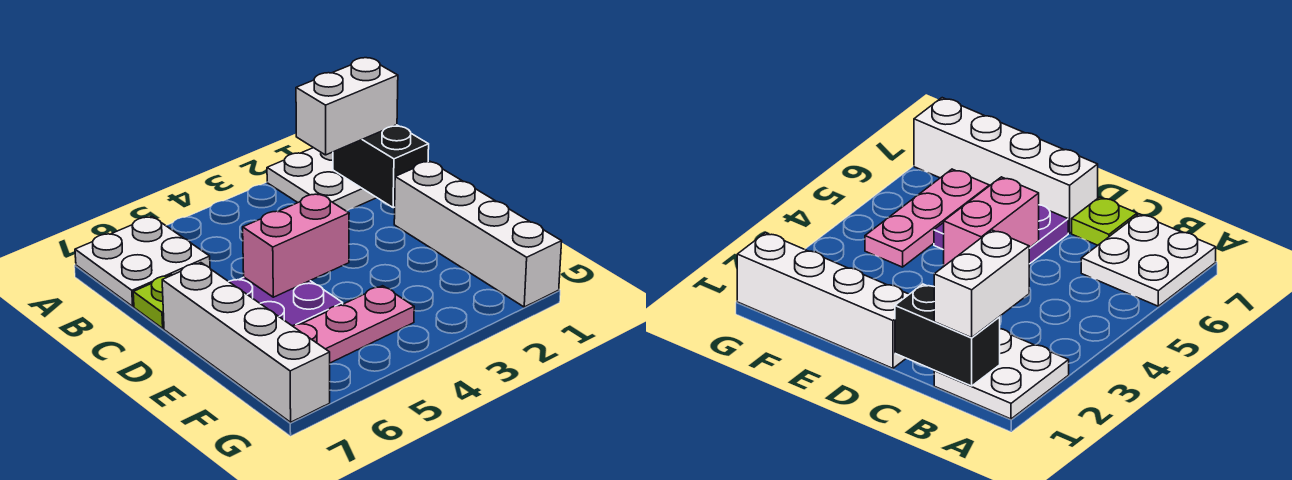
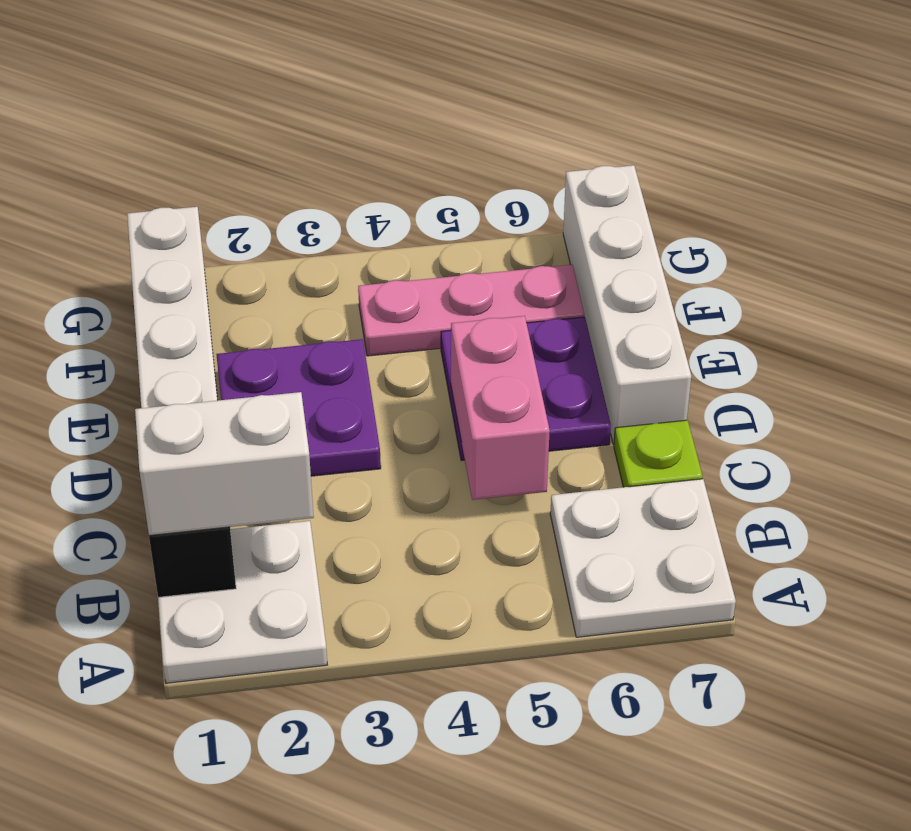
none -> purple plate D2:E3 level 1
pink brick D4:D5 level 2 -> pink brick C5:D5 level 2

